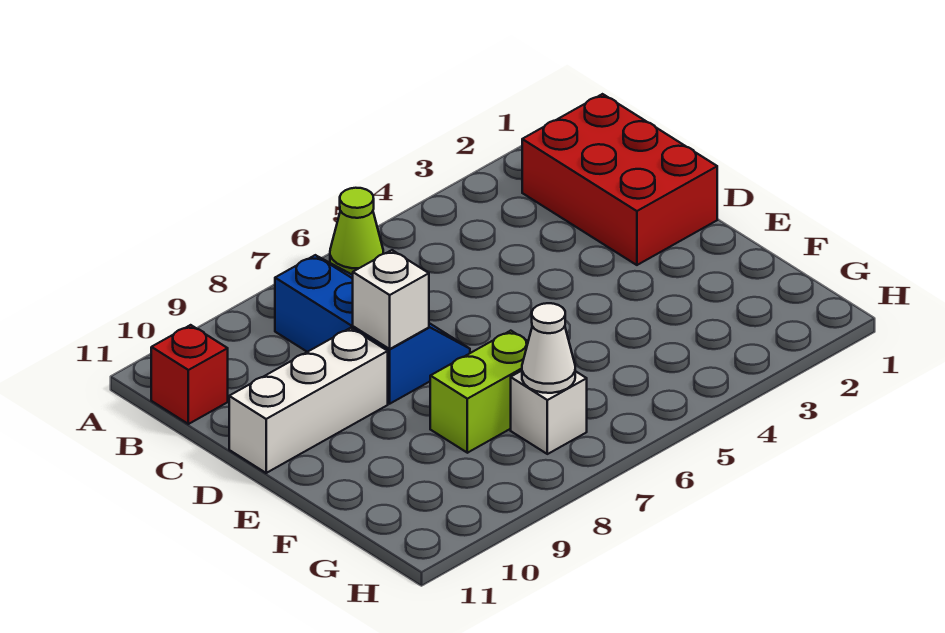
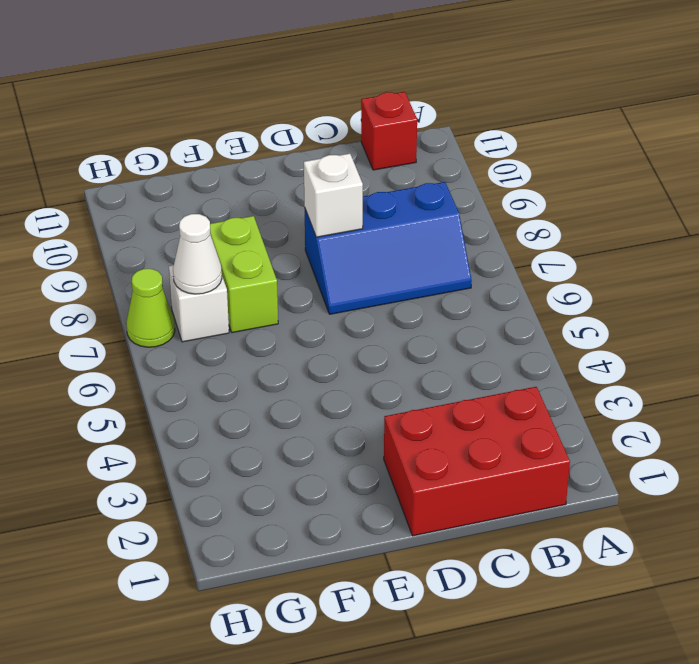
lime cone A6 level 1 -> lime cone H7 level 1
white brick D9:D11 level 1 -> none

